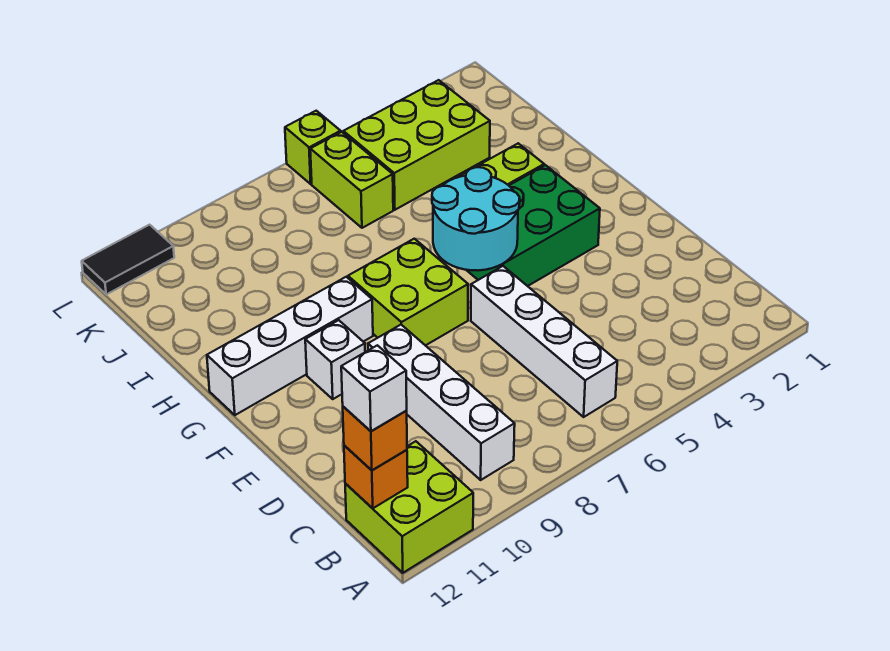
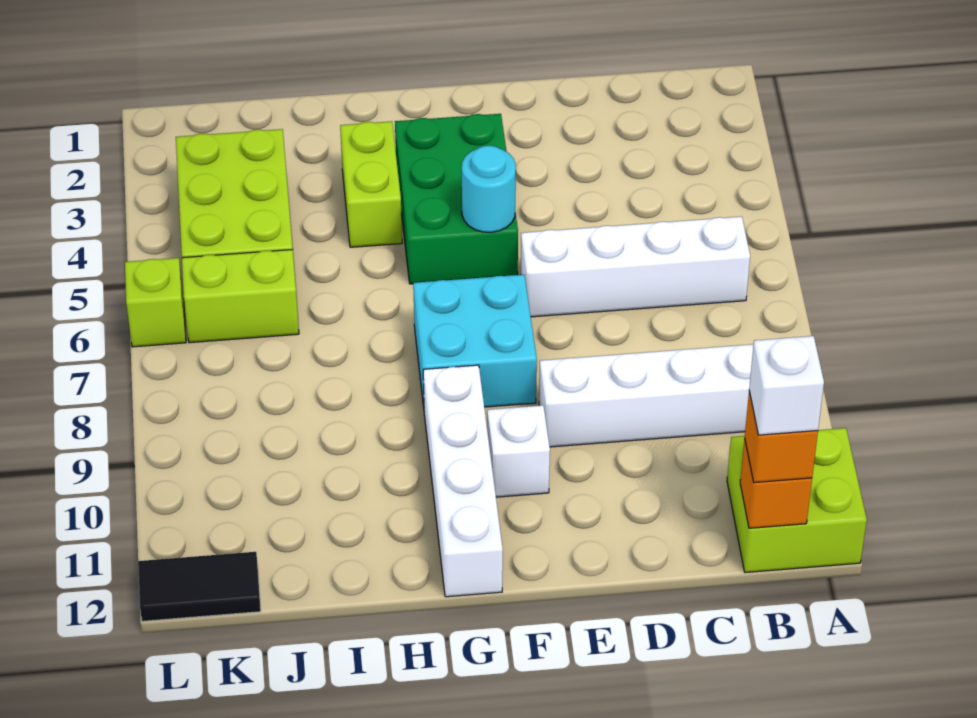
cyan round brick F5:G6 level 2 -> cyan round brick F5 level 2
lime brick F7:G8 level 1 -> cyan brick F7:G8 level 1
black tile L11:L12 level 1 -> black tile K12:L12 level 1

